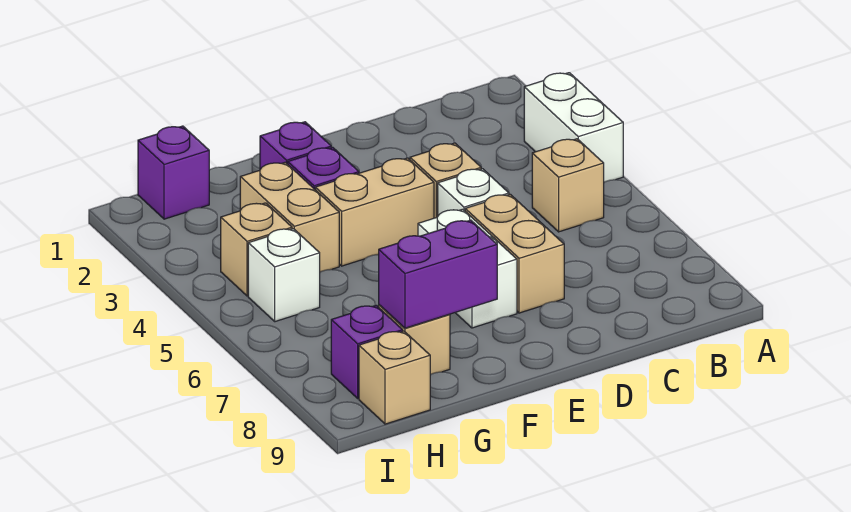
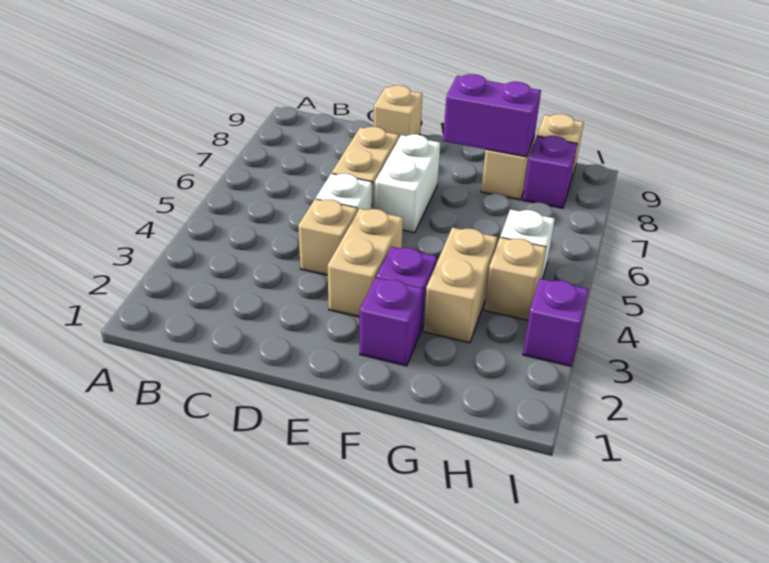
white brick A3:A4 level 1 -> none
tan brick B5 level 1 -> tan brick D9 level 1
tan brick E4:F4 level 1 -> tan brick E3:E4 level 1
purple brick H1 level 1 -> purple brick I3 level 1

